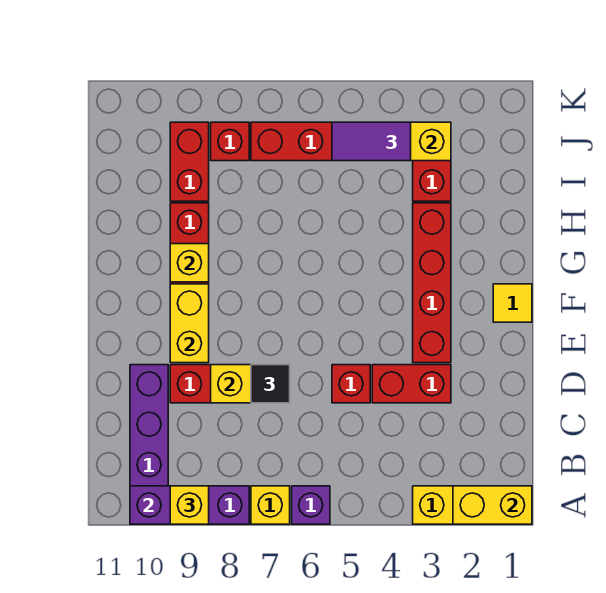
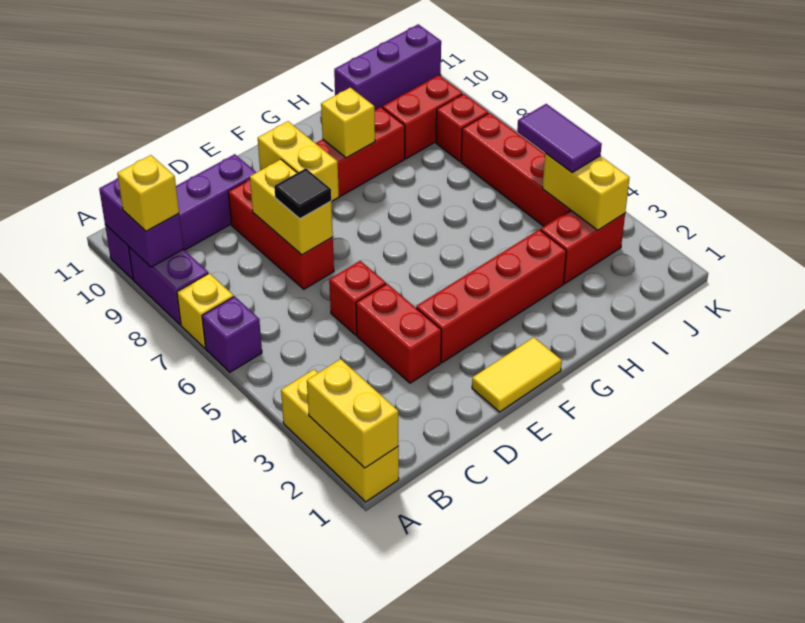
yellow brick E9:F9 level 2 -> yellow brick E8:E9 level 2
yellow tile F1 level 1 -> yellow tile E1:F1 level 1
none -> purple brick I11:K11 level 1

